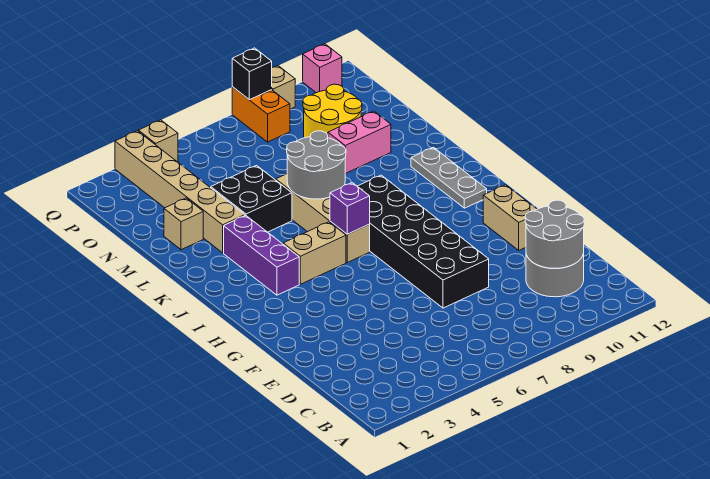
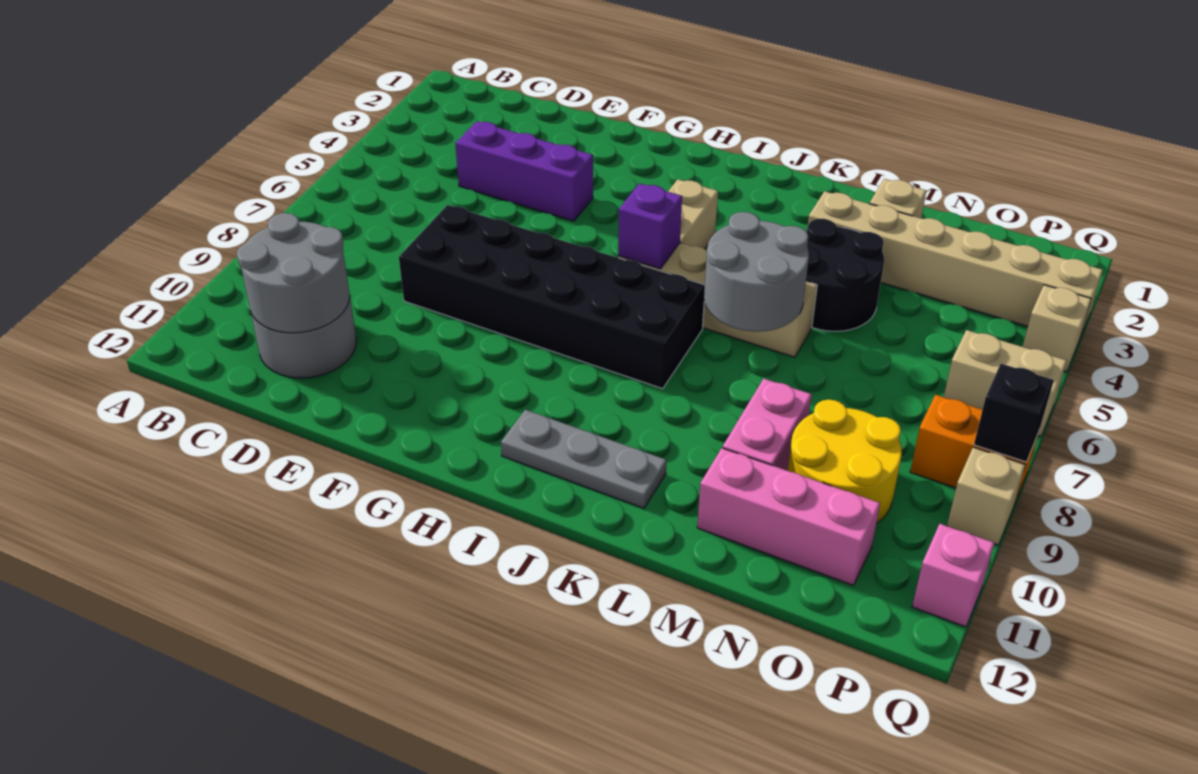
tan brick F11:G11 level 1 -> tan brick P6:Q6 level 1
purple brick I3:K3 level 1 -> purple brick D4:F4 level 1
black brick L4:M5 level 1 -> black round brick L4:M5 level 1
none -> pink brick M11:O11 level 1

